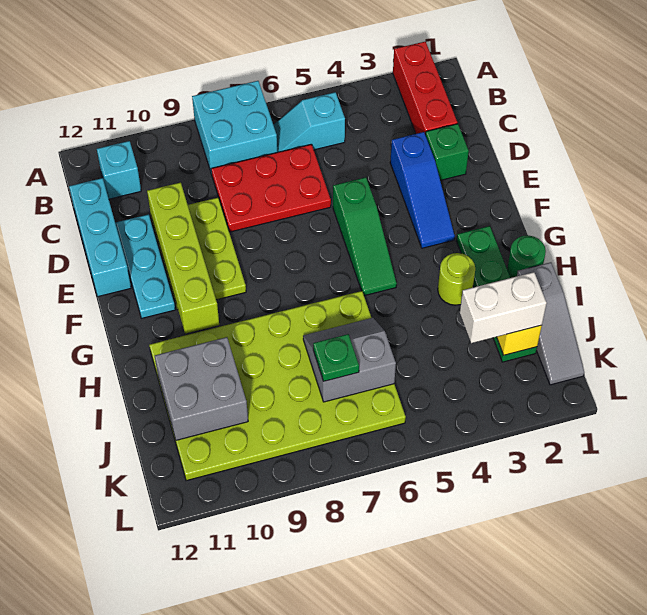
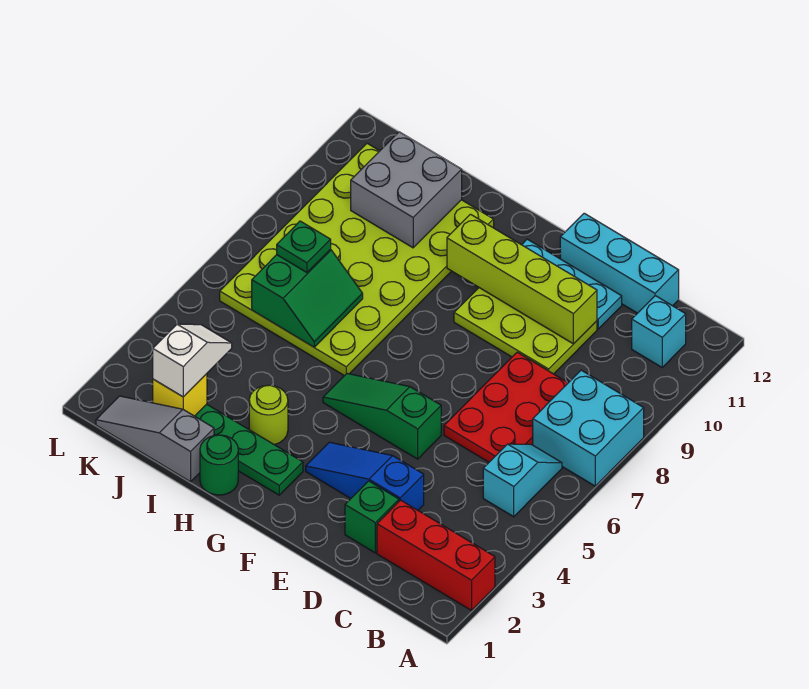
grey slope I6:J7 level 2 top J -> green slope I6:J7 level 2 top J
white brick J2:J3 level 3 -> white slope J2:J3 level 3 top 2

